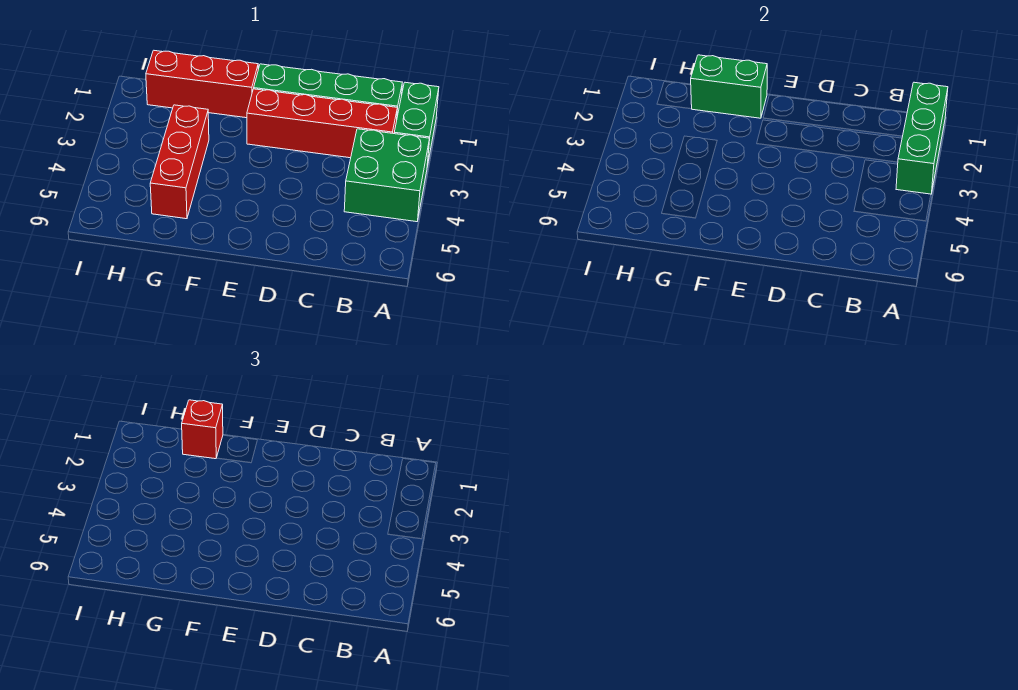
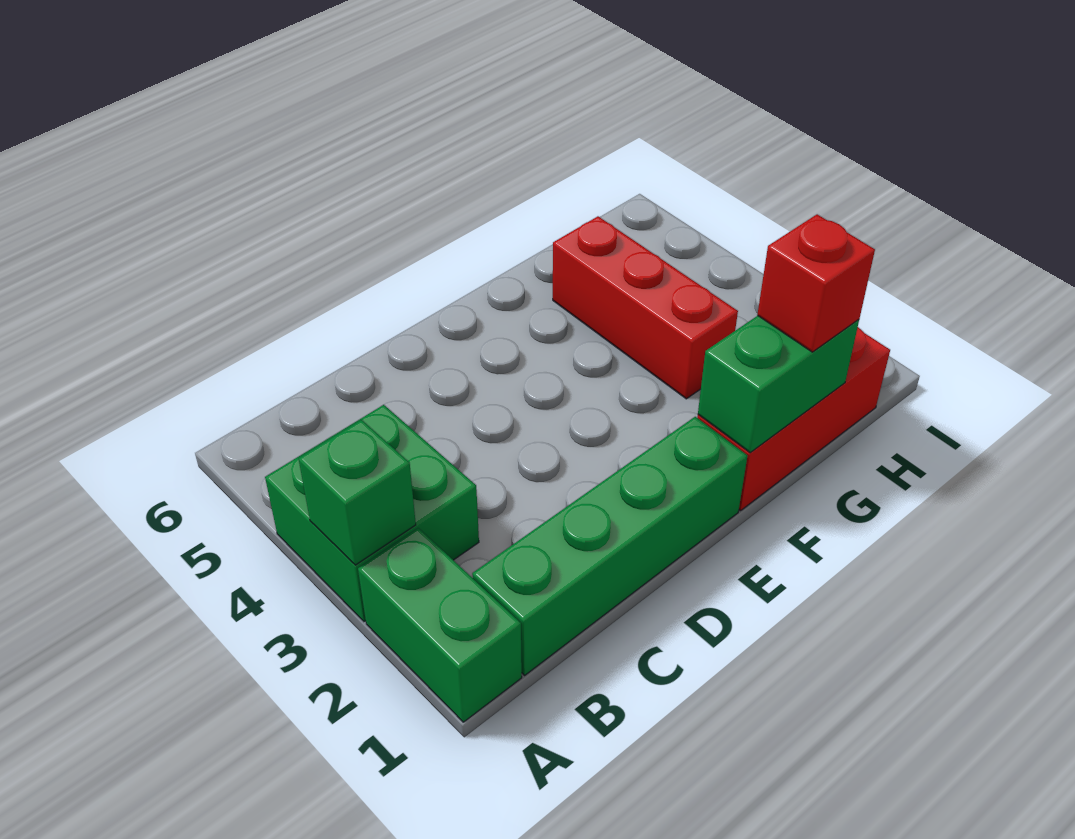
green brick A1:A3 level 2 -> green brick A3 level 2
red brick B2:E2 level 1 -> none

